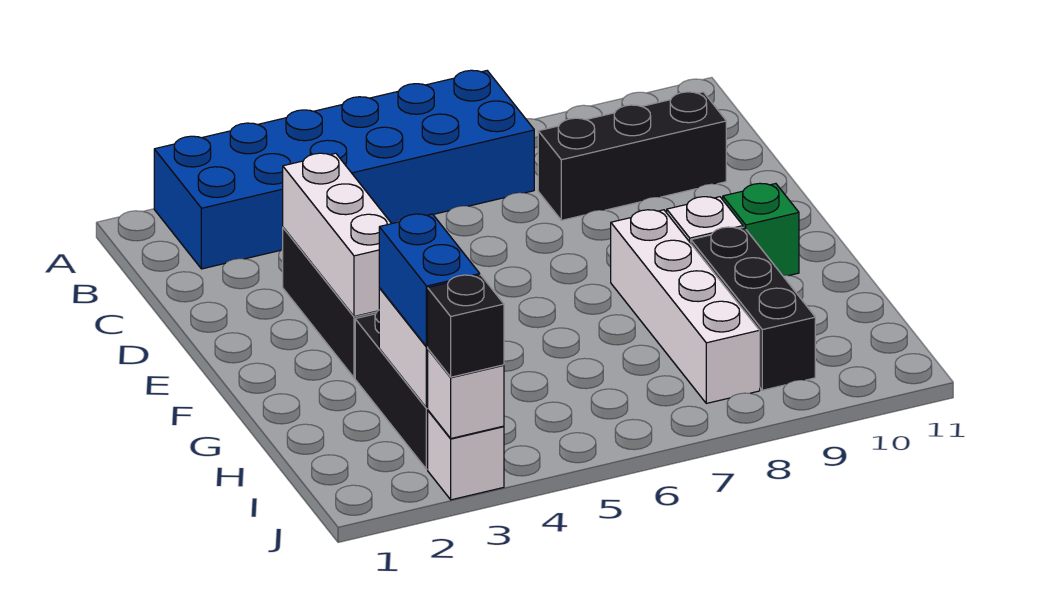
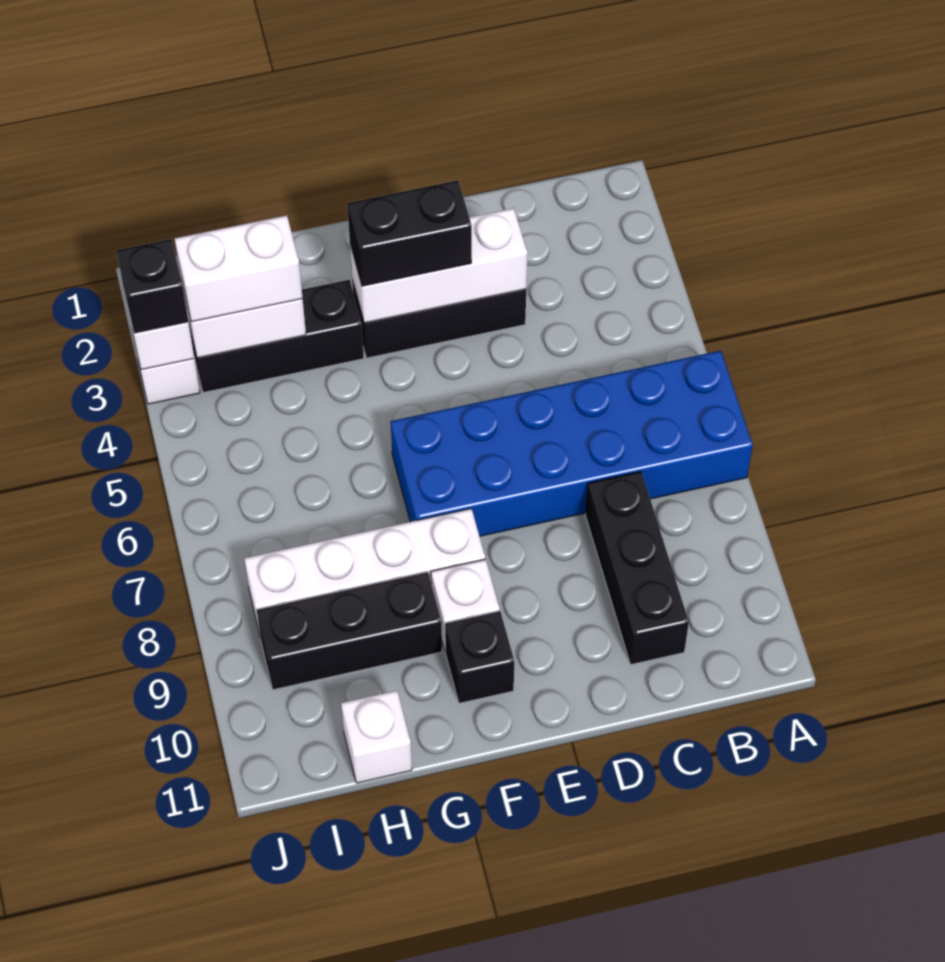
blue brick A2:B7 level 1 -> blue brick A6:F7 level 1
none -> black brick E3:F3 level 3
green brick F10 level 1 -> black brick F10 level 1
blue brick H3:I3 level 3 -> white brick H3:I3 level 3
none -> white brick H11 level 1

